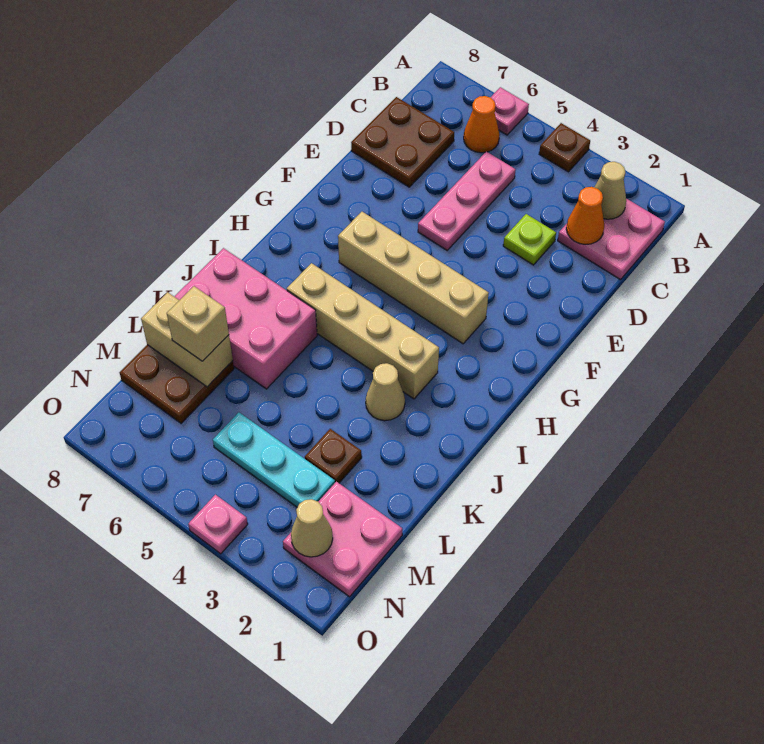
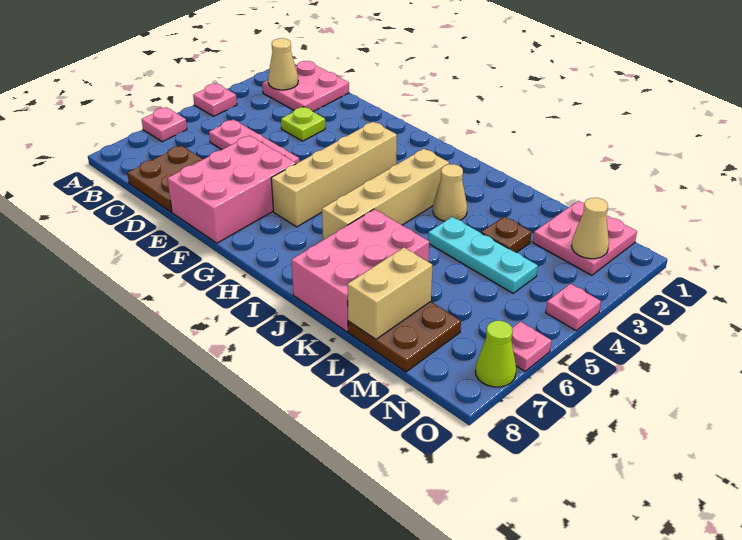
brown plate A4 level 1 -> pink plate A4 level 1
orange cone B6 level 1 -> none
orange cone C2 level 2 -> none
none -> pink brick E6:F8 level 1
tan brick L7 level 3 -> none
cyan plate M3:M5 level 1 -> cyan plate K4:M4 level 1
none -> pink plate O6 level 1
none -> lime cone O7 level 1

